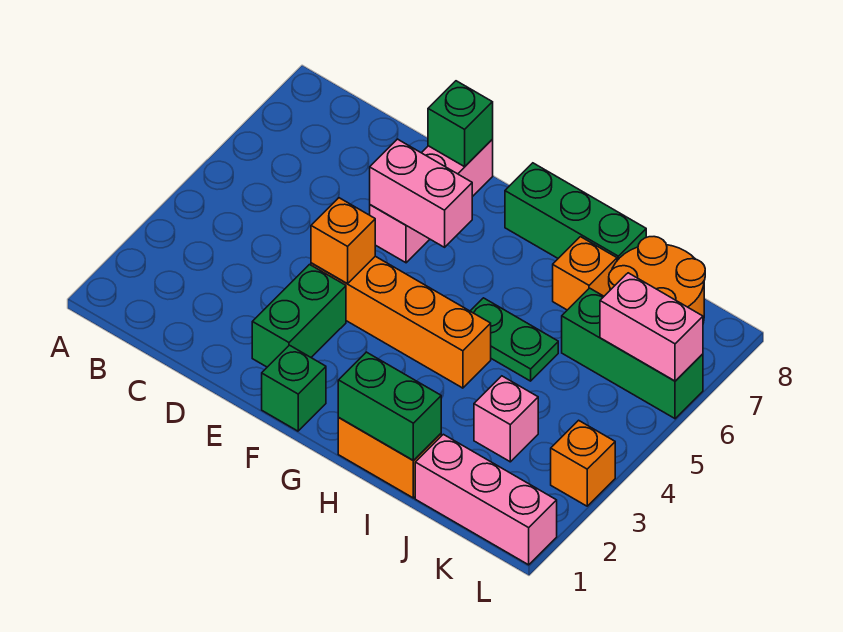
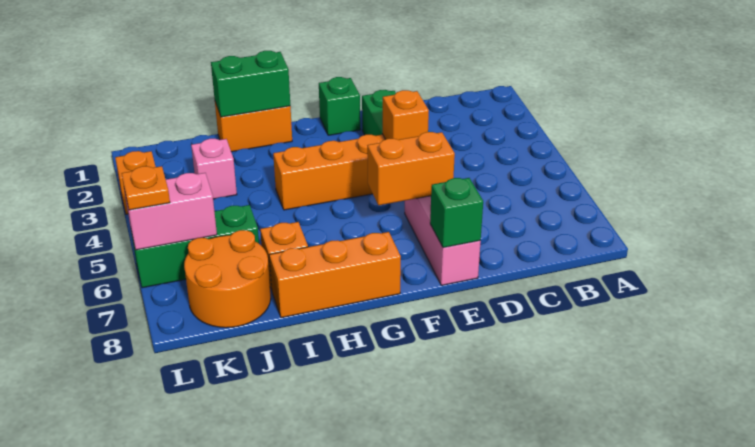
pink brick E6:F6 level 2 -> orange brick E6:F6 level 2
green brick G8:I8 level 1 -> orange brick G8:I8 level 1
green plate H5:I5 level 1 -> none
pink brick J1:L1 level 1 -> none
none -> orange plate L6 level 3

